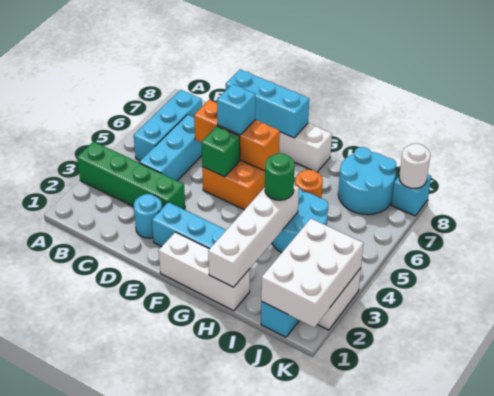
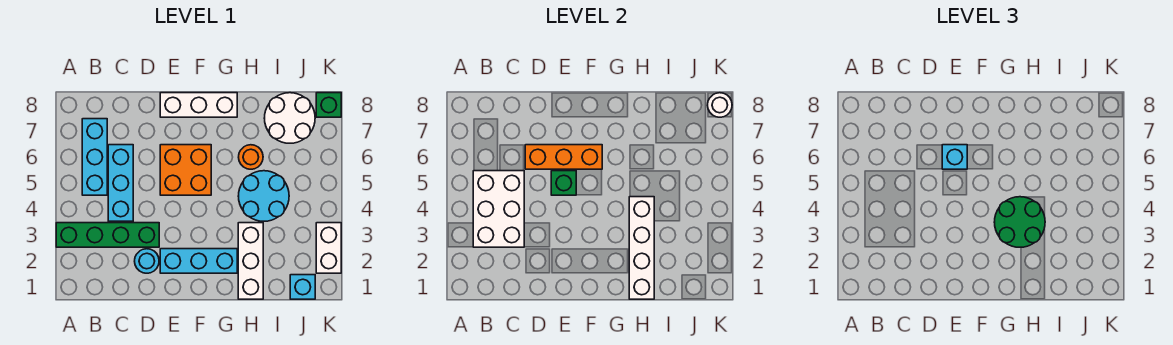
cyan brick D8:F8 level 2 -> none
white brick F1:H1 level 1 -> white brick H1:H3 level 1
green round brick H4 level 3 -> green round brick G3:H4 level 3
cyan round brick I7:J8 level 1 -> white round brick I7:J8 level 1
white brick J1:K3 level 2 -> white brick B3:C5 level 2
cyan brick K8 level 1 -> green brick K8 level 1

